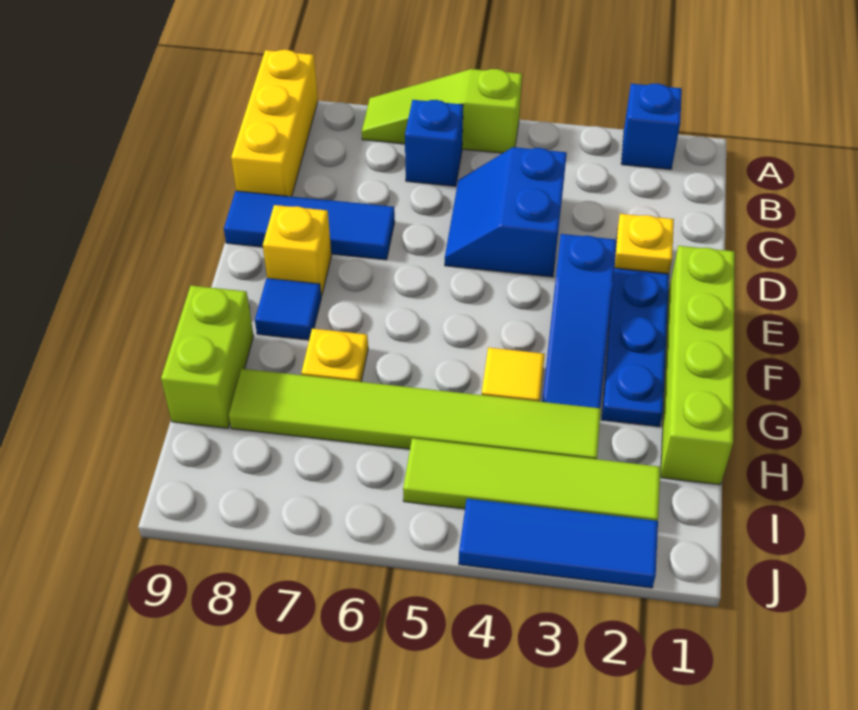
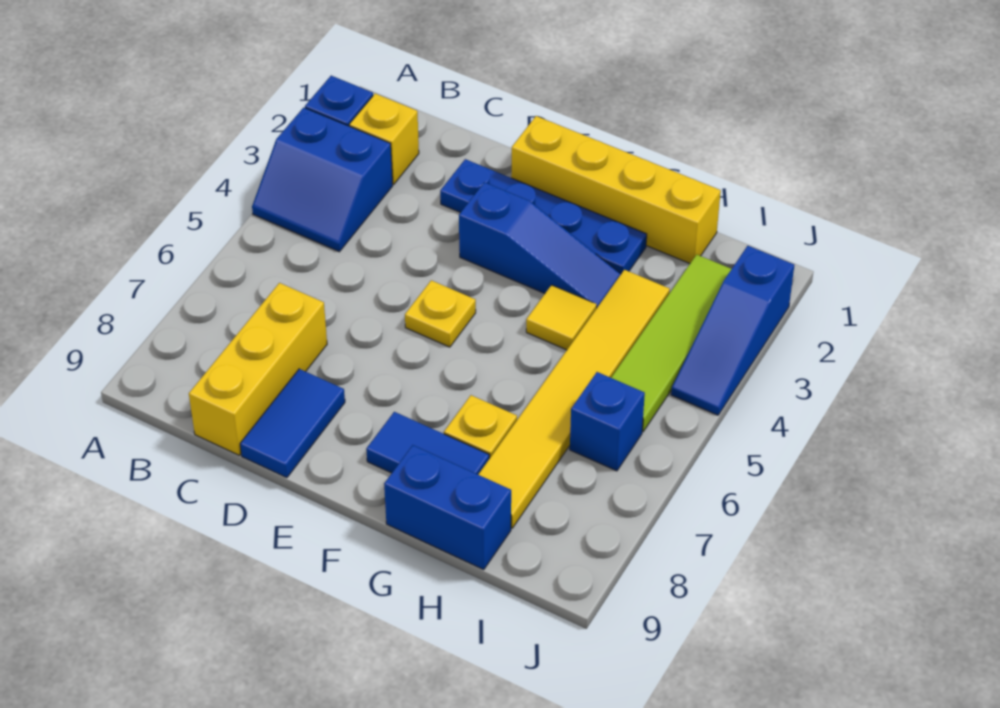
lime slope A5:A7 level 1 top 5 -> none
yellow brick A9:C9 level 1 -> yellow brick C7:C9 level 1
blue brick B6 level 1 -> blue brick I6 level 1
blue slope C4:D5 level 1 top 4 -> blue slope A3:B4 level 1 top 3
yellow plate D2 level 2 -> yellow plate E5 level 1
blue tile D7:D9 level 1 -> blue tile D8:D9 level 1
lime brick E1:H1 level 1 -> yellow brick E1:H1 level 1
yellow brick E8 level 1 -> yellow brick B2 level 1
blue tile F8 level 1 -> blue tile F8:G8 level 1
lime brick G9:H9 level 1 -> blue brick G9:H9 level 1
lime tile H3:H8 level 1 -> yellow tile H3:H8 level 1
blue tile J2:J4 level 1 -> blue slope J2:J4 level 1 top 2

